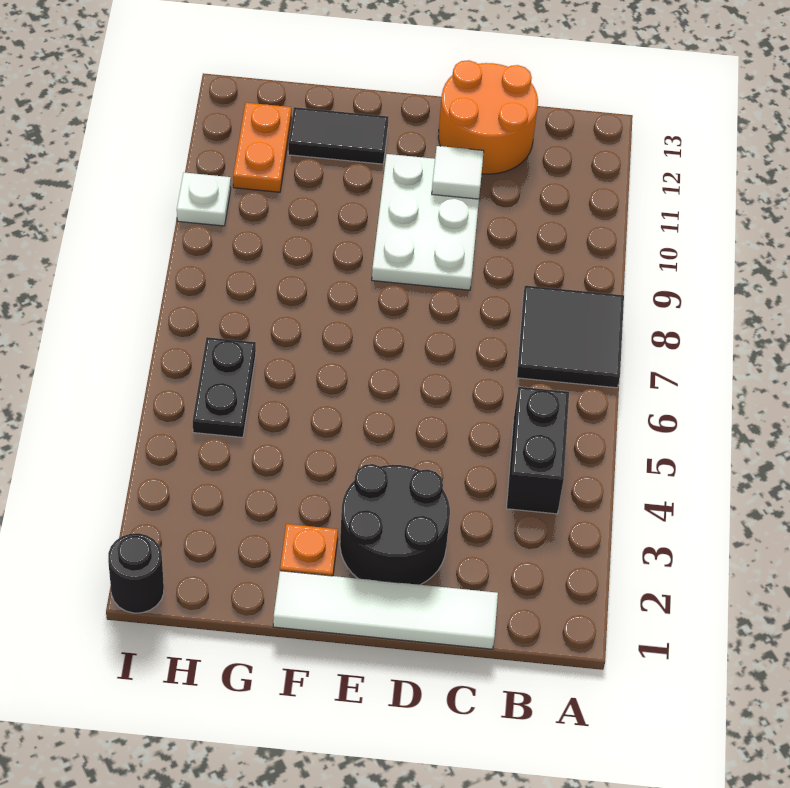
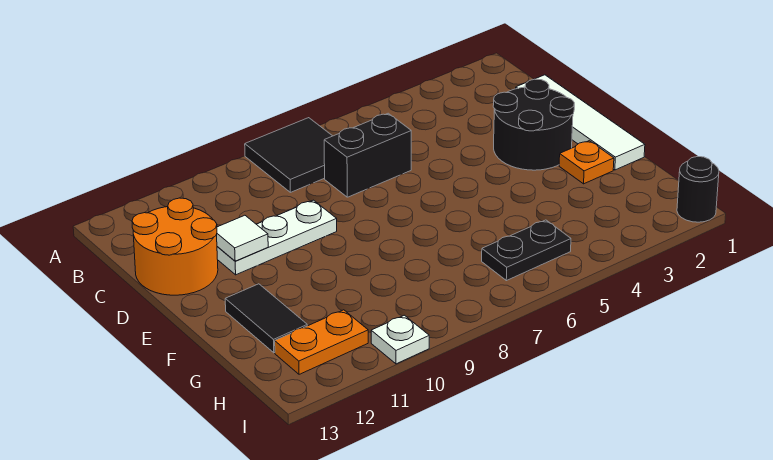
black brick B4:B5 level 1 -> black brick C6:C7 level 1
white plate D9:E11 level 1 -> white plate D9:D11 level 1

